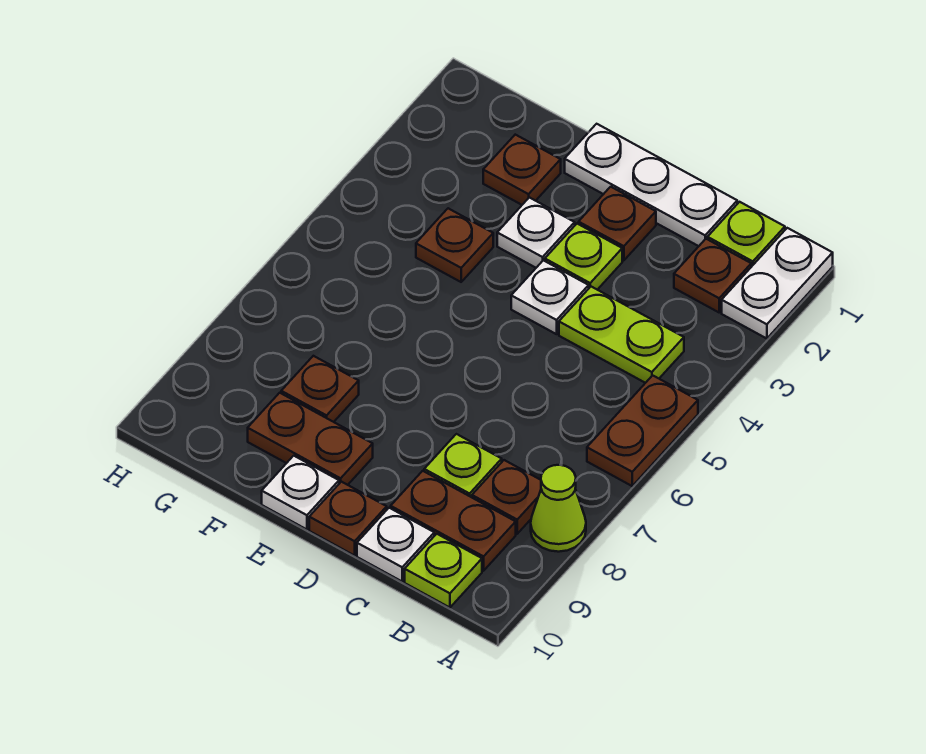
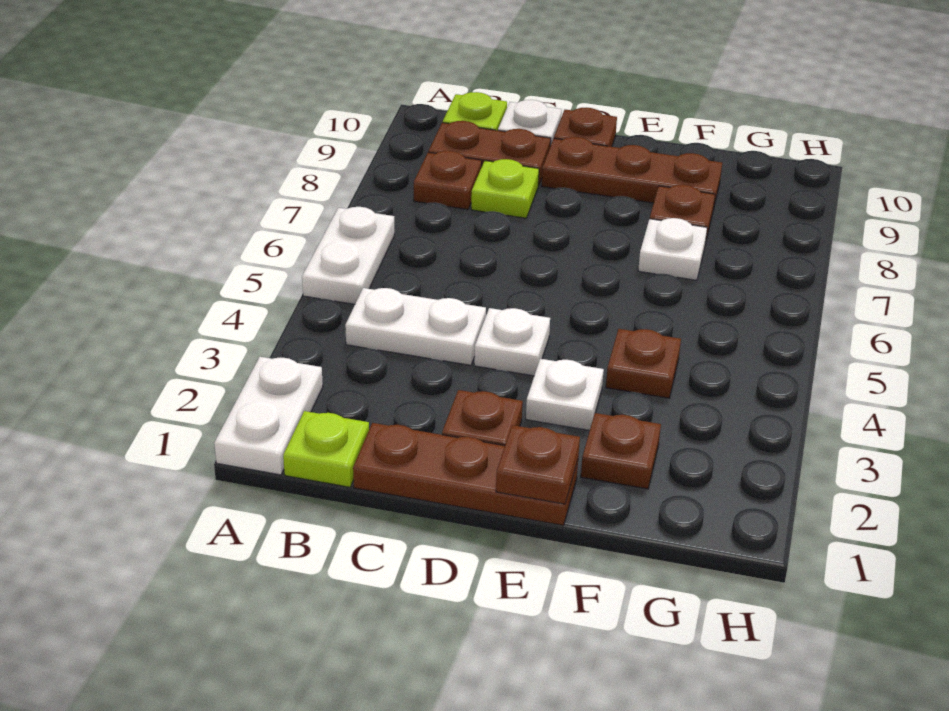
brown plate A5:A6 level 1 -> white plate A5:A6 level 1
lime cone A8 level 1 -> none
brown plate B2 level 1 -> brown plate E1 level 2
lime plate B4:C4 level 1 -> white plate B4:C4 level 1
white plate C1:E1 level 1 -> brown plate C1:E1 level 1
lime plate D3 level 1 -> none
brown plate E9:F9 level 1 -> brown plate D9:F9 level 1
white plate E10 level 1 -> white plate F7 level 1

